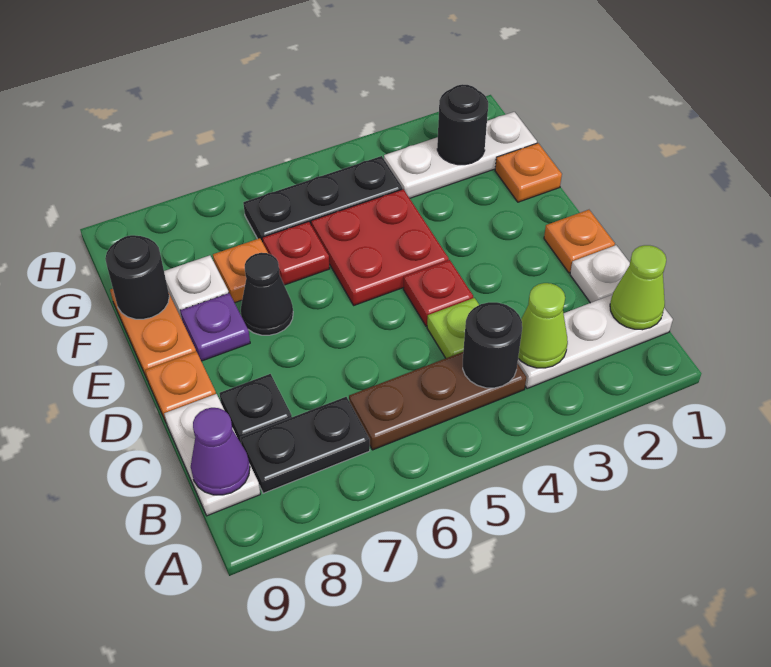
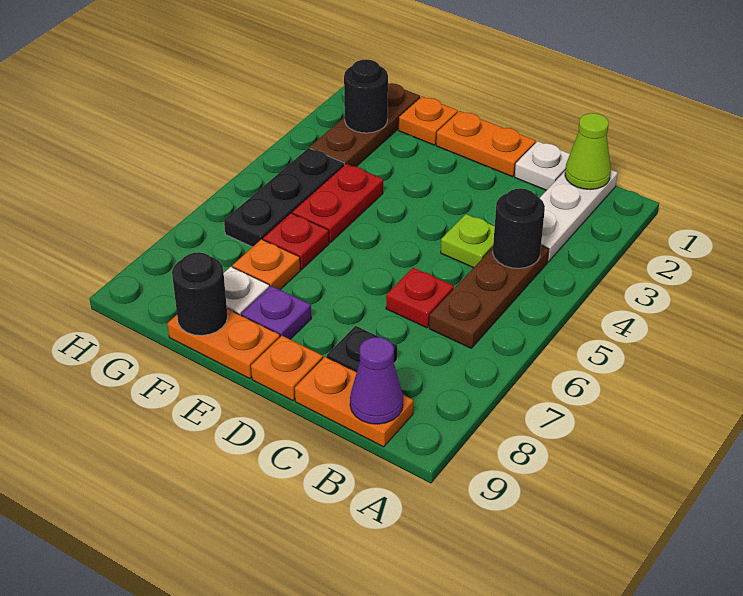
lime cone B3 level 2 -> none
black plate B7:B8 level 1 -> none
white plate B9:C9 level 1 -> orange plate B9:C9 level 1
orange plate D1 level 1 -> orange plate D1:E1 level 1
red plate D4 level 1 -> red plate C6 level 1
red plate E4:F5 level 1 -> red plate F4:F5 level 1
black cone E7 level 1 -> none
white plate G1:G3 level 1 -> brown plate G1:G3 level 1

